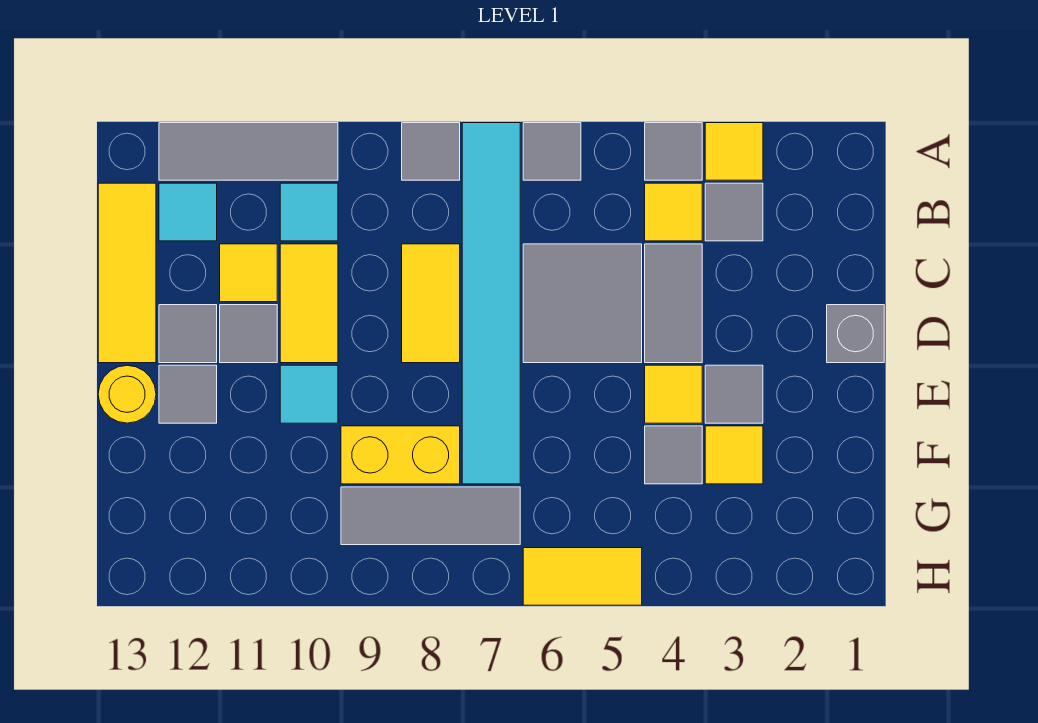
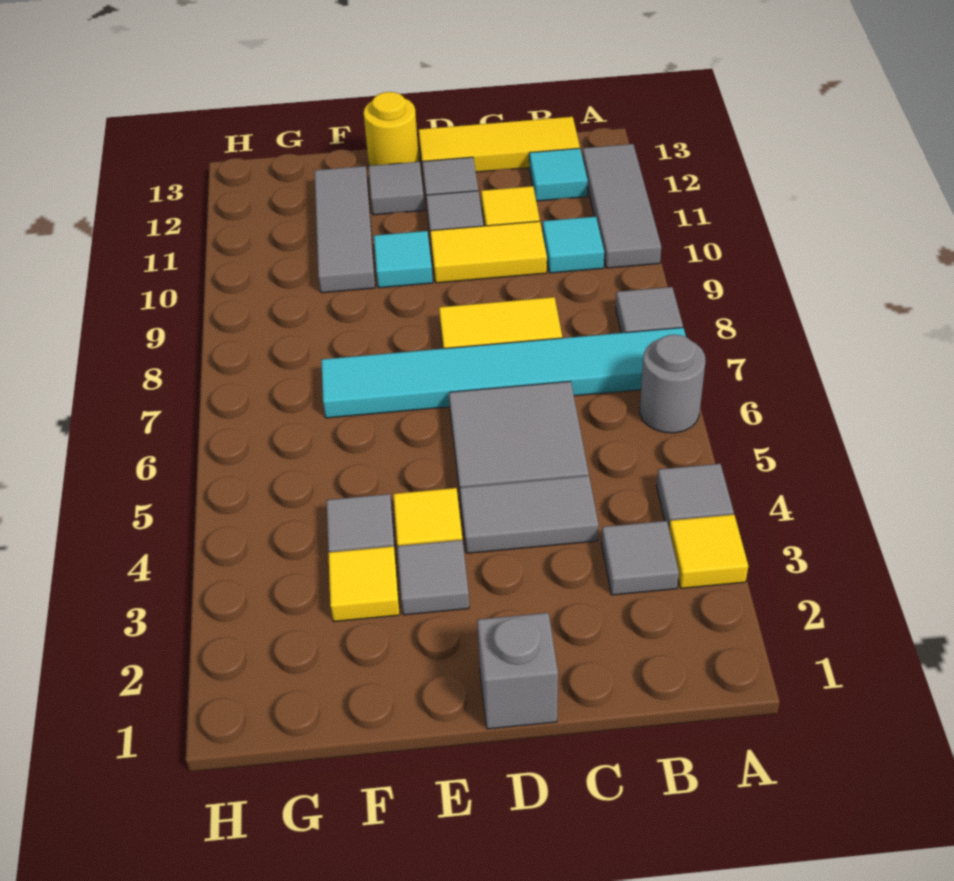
grey tile A6 level 1 -> grey round brick A6 level 1
yellow tile B4 level 1 -> none
yellow brick F8:F9 level 1 -> none
grey tile G7:G9 level 1 -> grey tile F10:F12 level 1
yellow tile H5:H6 level 1 -> none

